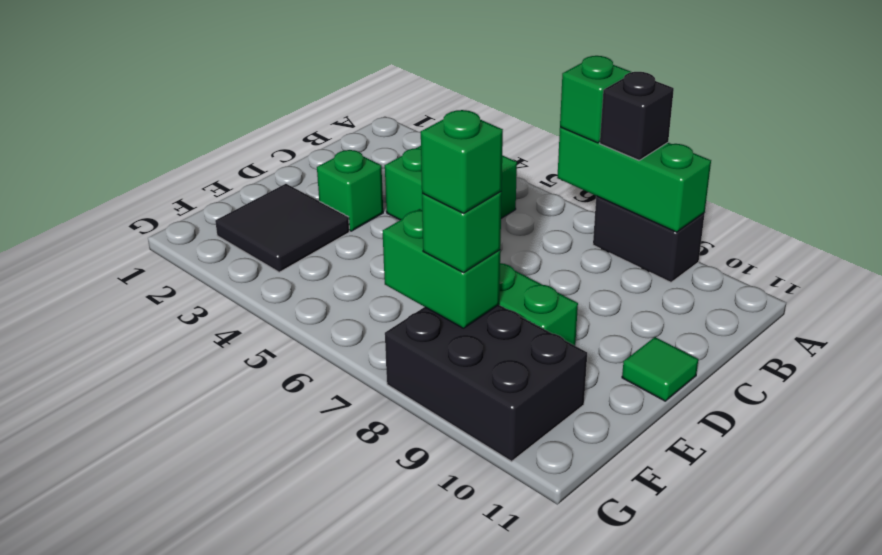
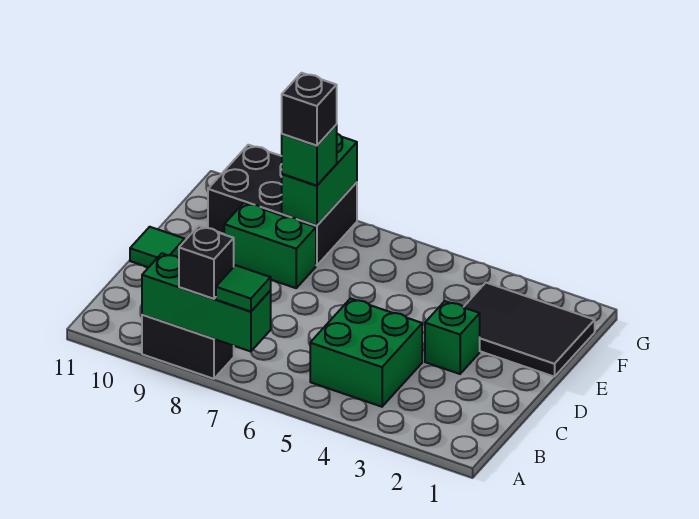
green brick A7 level 3 -> green tile A7 level 3
black tile E2:F3 level 1 -> black tile E1:F3 level 1
green brick F7:F8 level 2 -> green brick F8:G8 level 2
green brick F8 level 4 -> black brick F8 level 4

